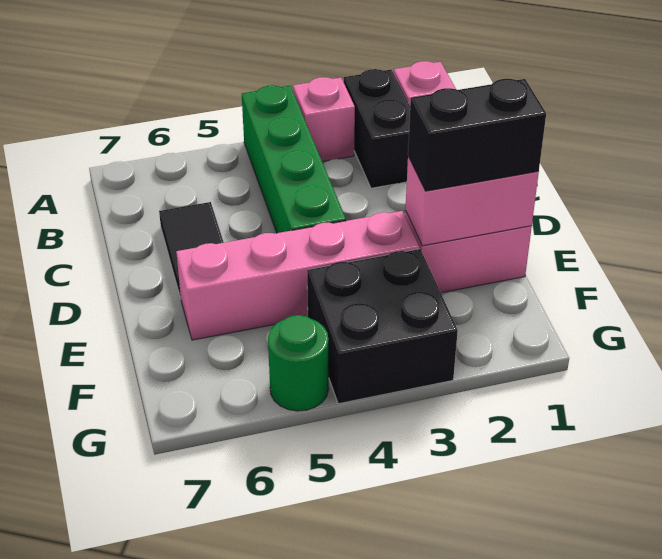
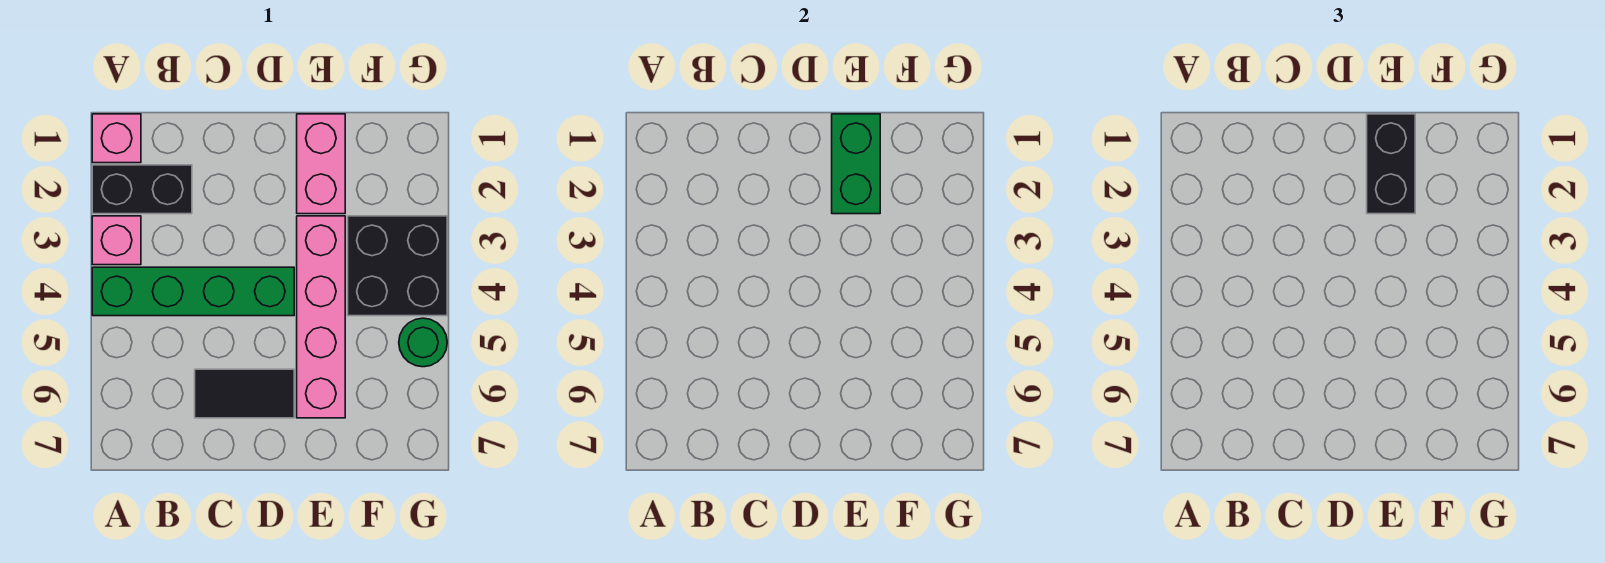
pink brick E1:E2 level 2 -> green brick E1:E2 level 2

